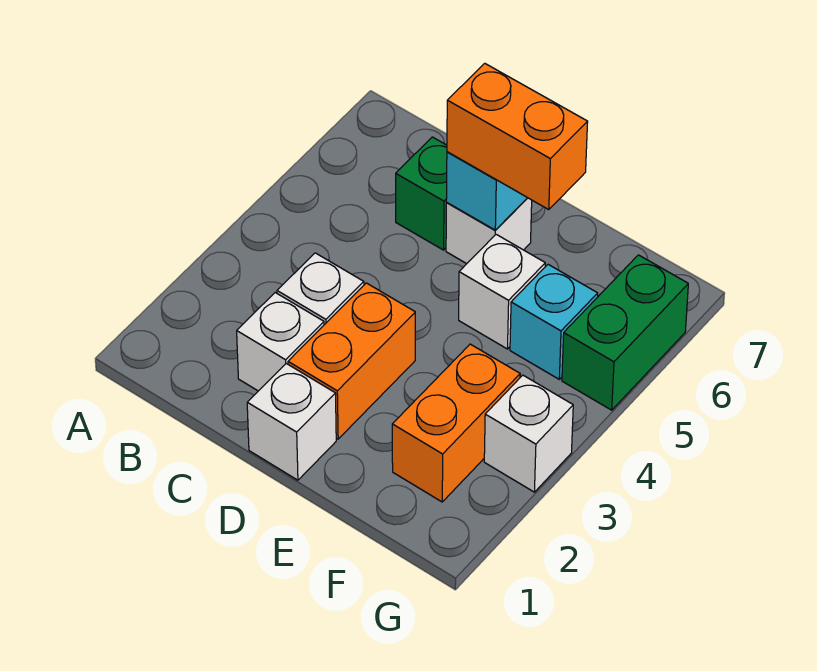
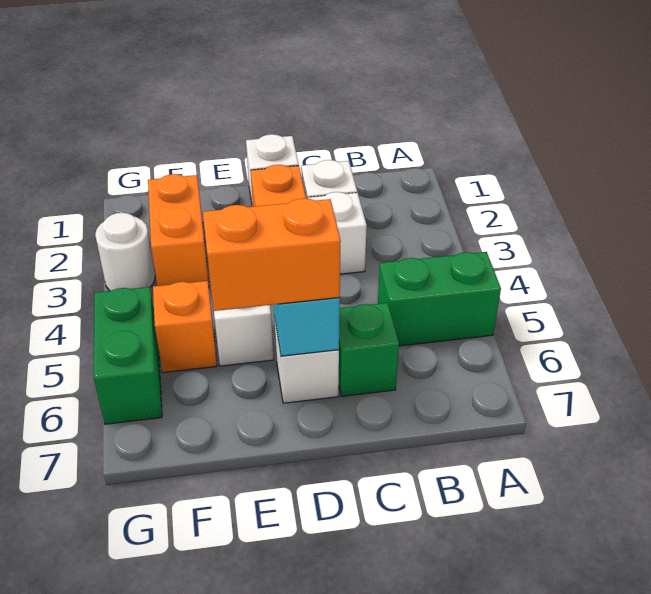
none -> green brick A5:B5 level 1
cyan brick F5 level 1 -> orange brick F5 level 1
white brick G3 level 1 -> white round brick G3 level 1

